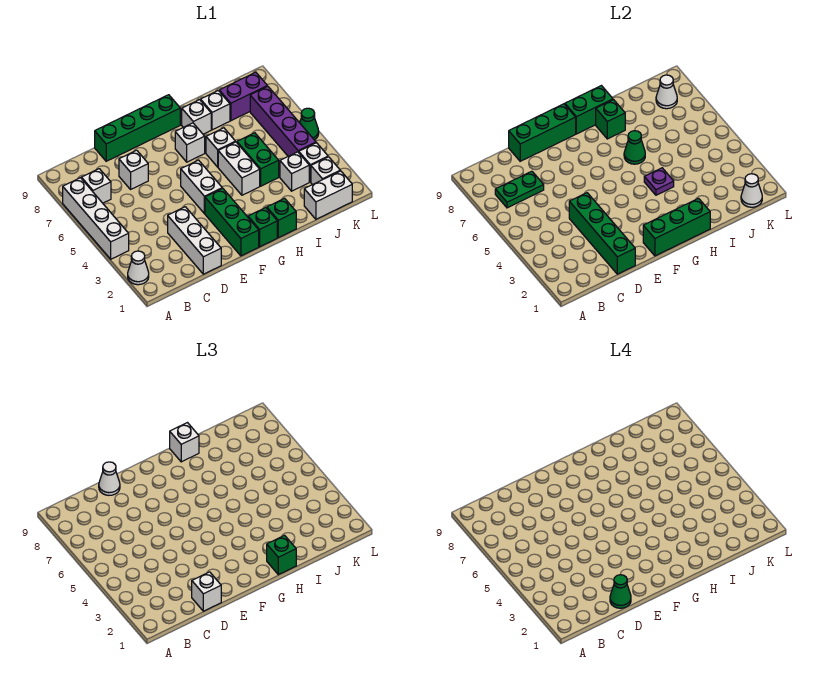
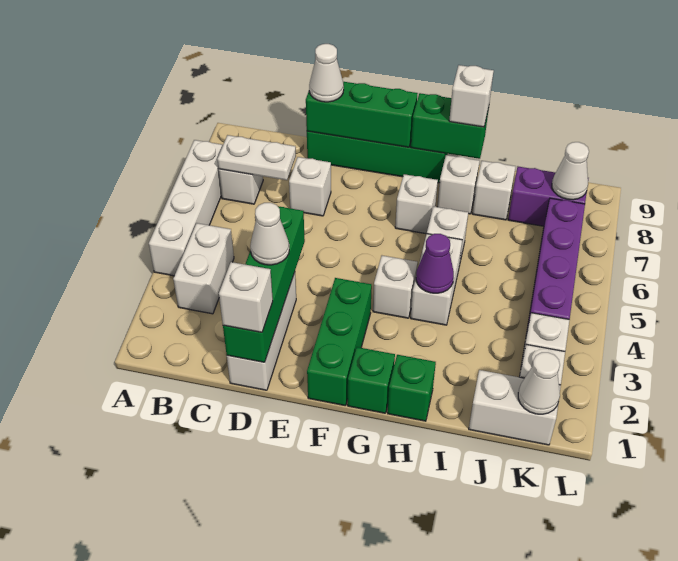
white cone A2 level 1 -> white cone D3 level 3
green plate B7:C7 level 2 -> white plate B7:C7 level 2
green cone D1 level 4 -> none
green brick F1:H1 level 2 -> none
white brick F4:F5 level 1 -> white brick B3:B4 level 1
green brick H1 level 3 -> none
purple plate H4 level 2 -> purple cone H4 level 2
green cone H6 level 2 -> none
green brick H8 level 2 -> none
green brick I4:I5 level 1 -> none
white brick J3 level 1 -> white brick G4 level 1
green cone L5 level 1 -> none

